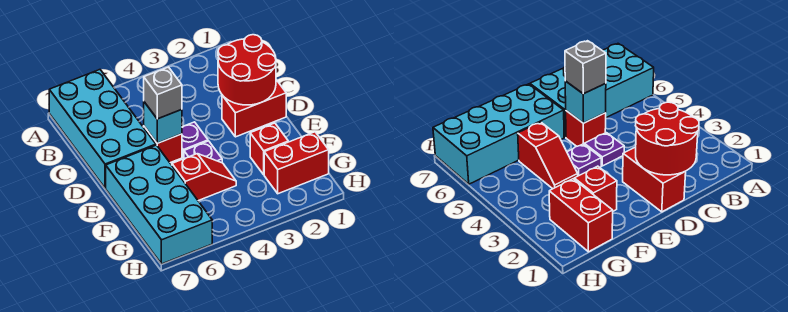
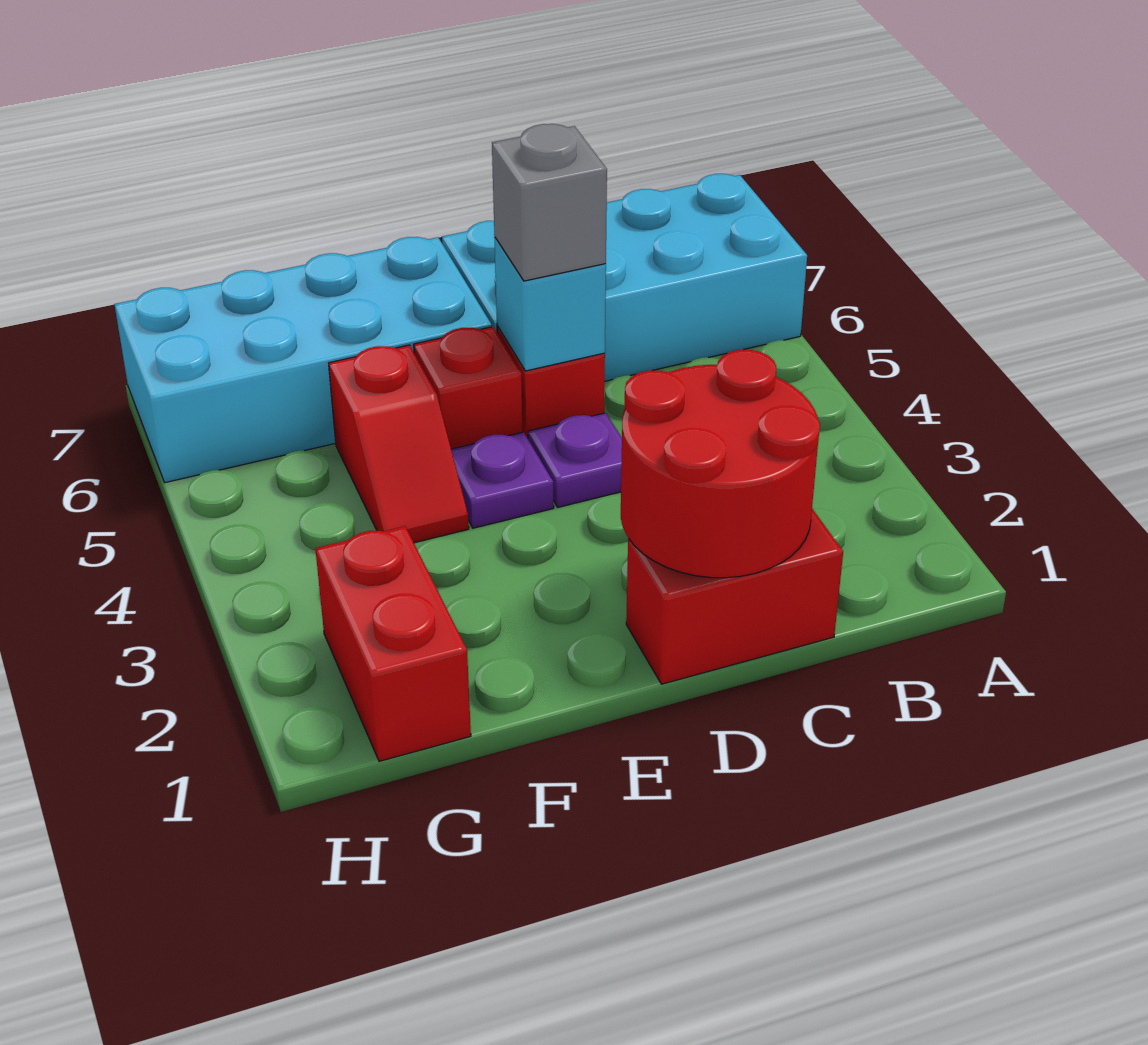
red brick D1:D2 level 1 -> red brick C1:D1 level 1
red brick F2 level 1 -> red brick E5 level 1

